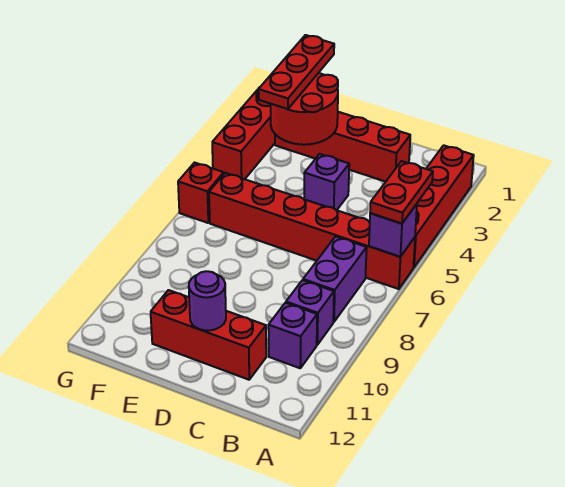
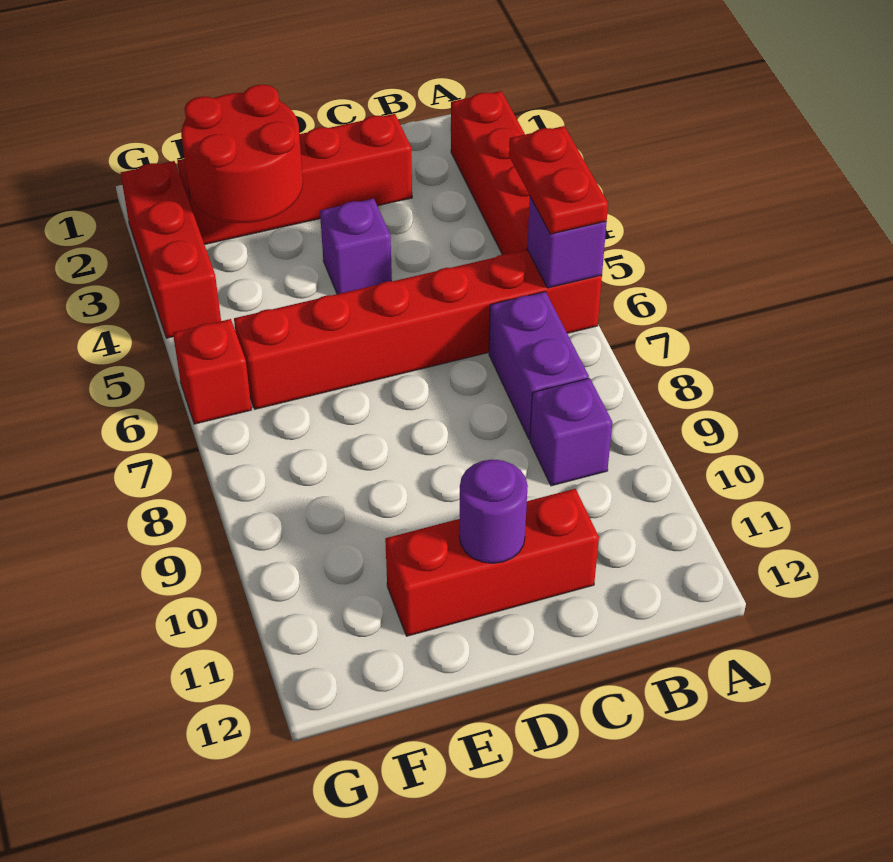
purple brick B10 level 1 -> none
red plate F1:F3 level 3 -> none

